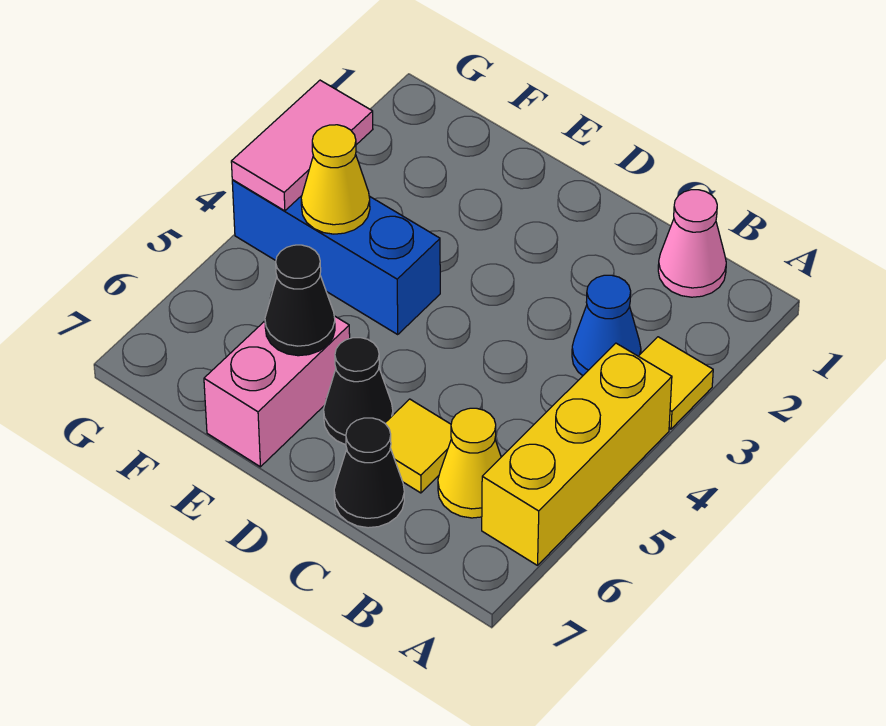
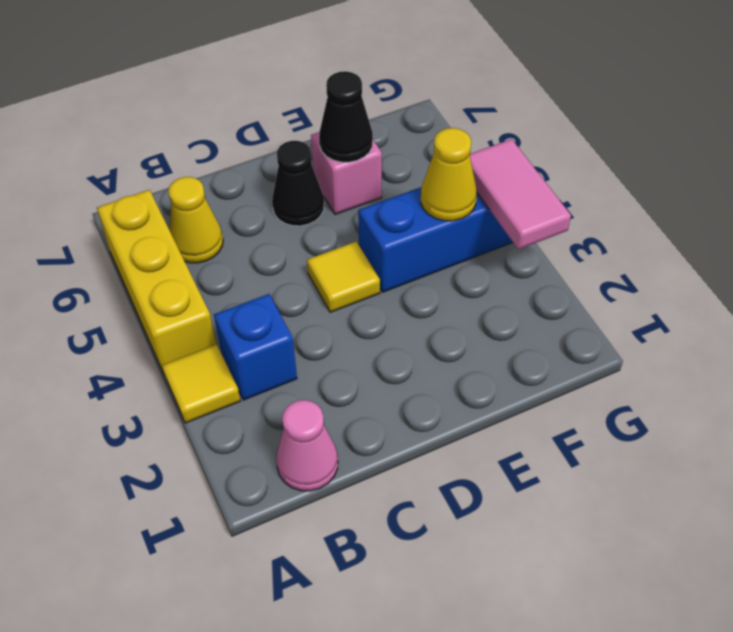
blue cone B3 level 1 -> blue brick B3 level 1
yellow tile C6 level 1 -> yellow tile D4 level 1
black cone C7 level 1 -> none
pink brick E6:E7 level 1 -> pink brick E6 level 1

